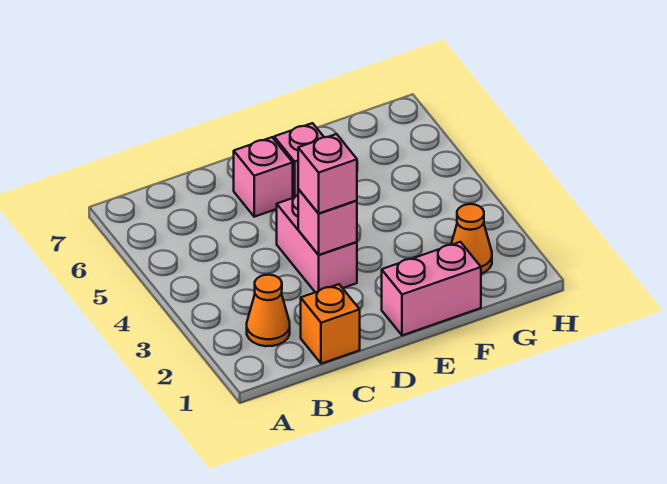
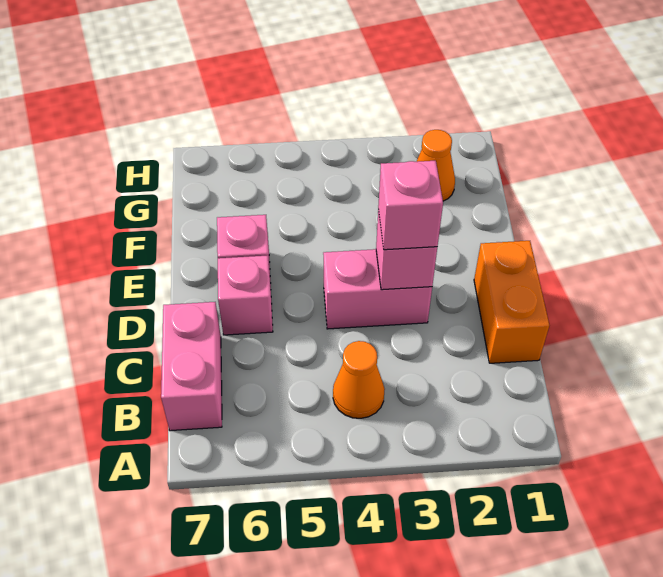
orange cone B2 level 1 -> orange cone B4 level 1
orange brick C1 level 1 -> orange brick C1:D1 level 1
pink brick E1:F1 level 1 -> pink brick B7:C7 level 1

